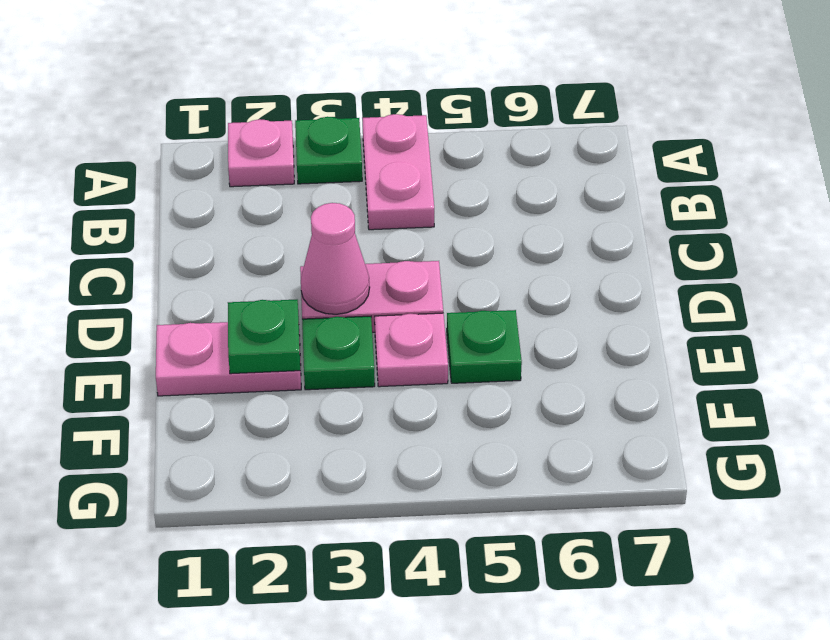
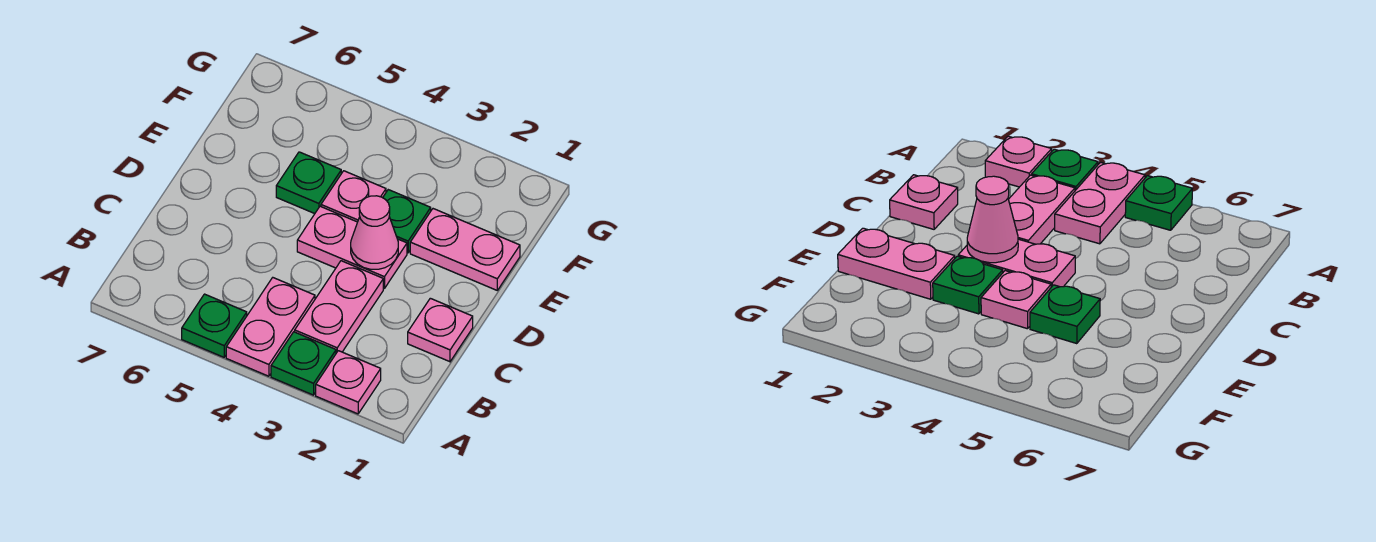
none -> pink plate B3:C3 level 1
none -> pink plate C1 level 1
green plate E2 level 2 -> green plate A5 level 1

